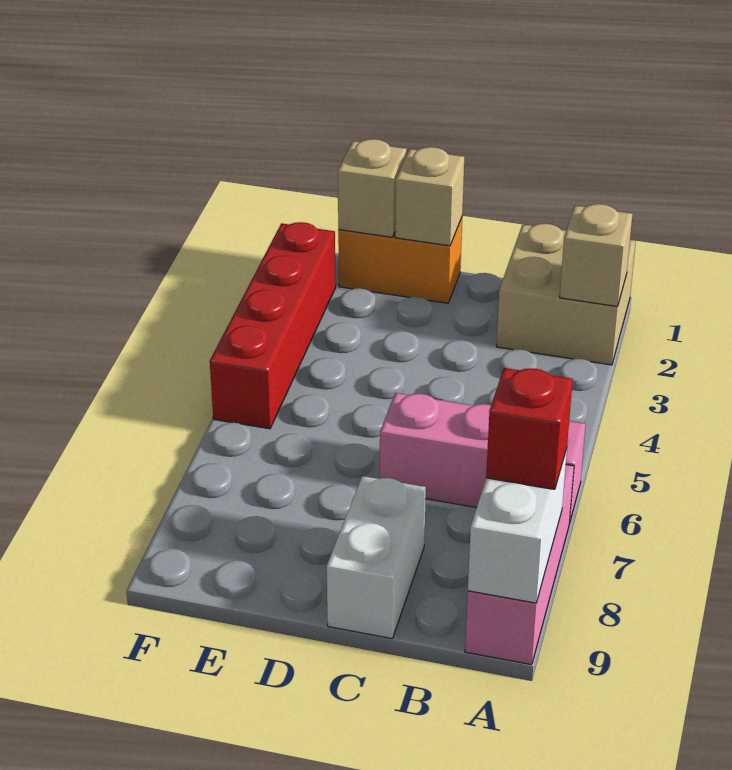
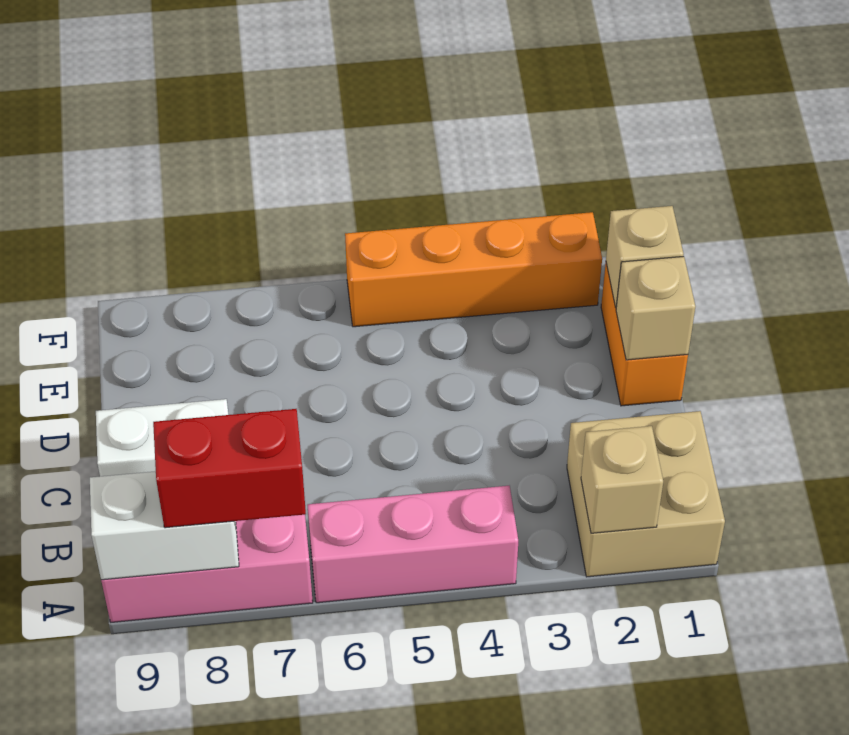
pink brick A6:C6 level 1 -> pink brick A4:A6 level 1
red brick A8 level 3 -> red brick A7:A8 level 3
red brick F2:F5 level 1 -> orange brick F2:F5 level 1

